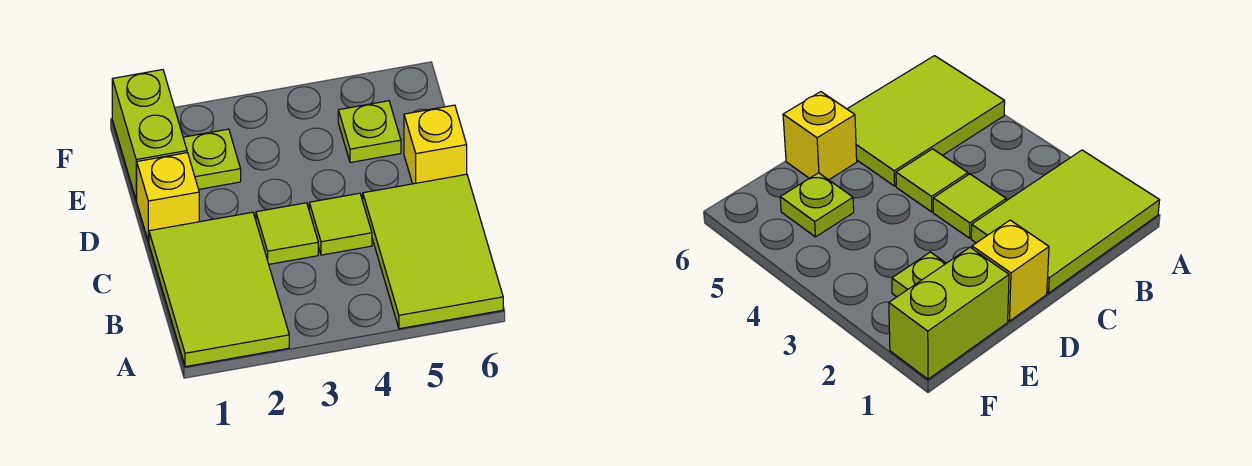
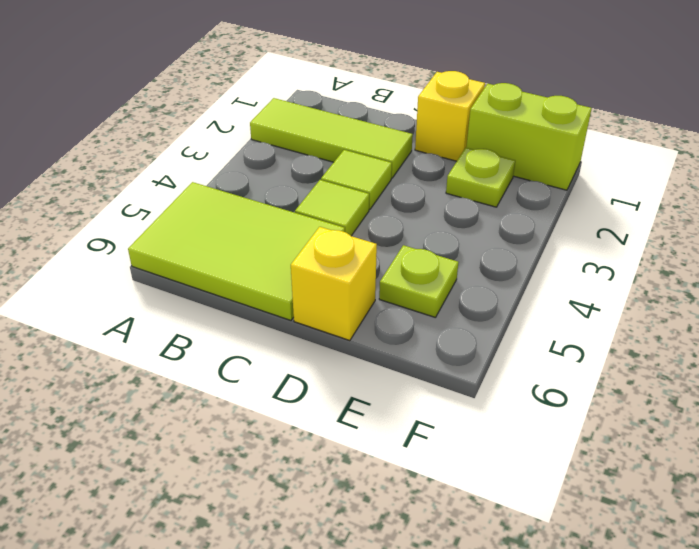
lime tile A1:C2 level 1 -> lime tile A2:C2 level 1

